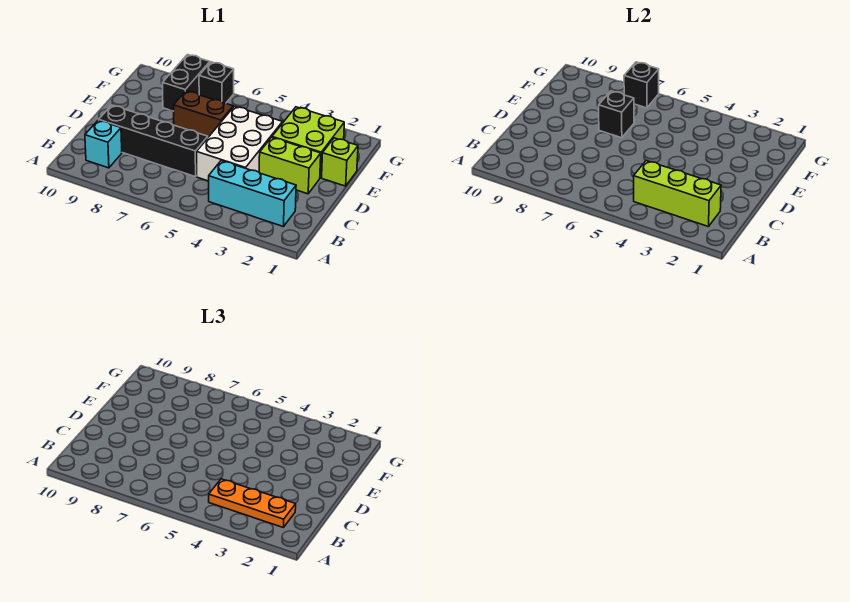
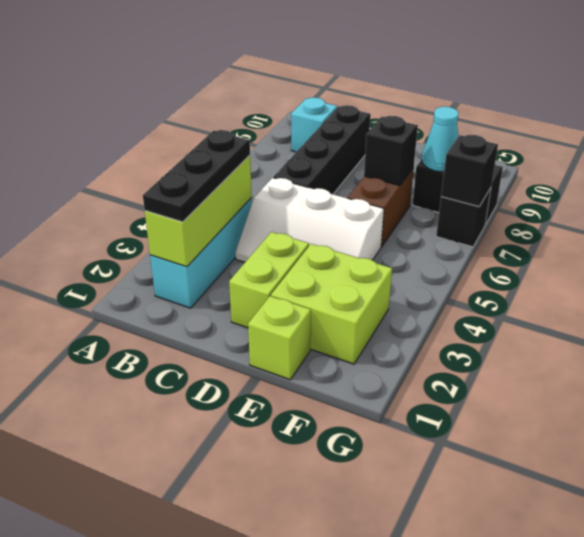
orange plate B2:B4 level 3 -> black plate B2:B4 level 3
white brick C4:E5 level 1 -> white slope C4:E5 level 1 top 5
none -> cyan cone F8 level 2

